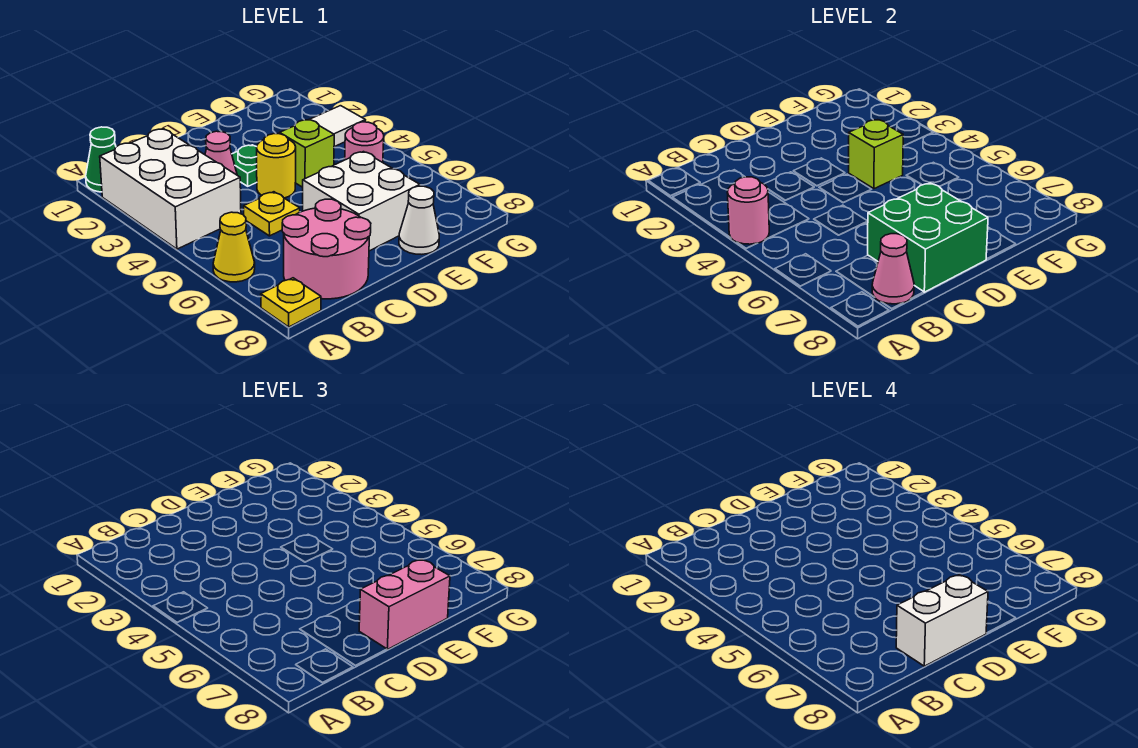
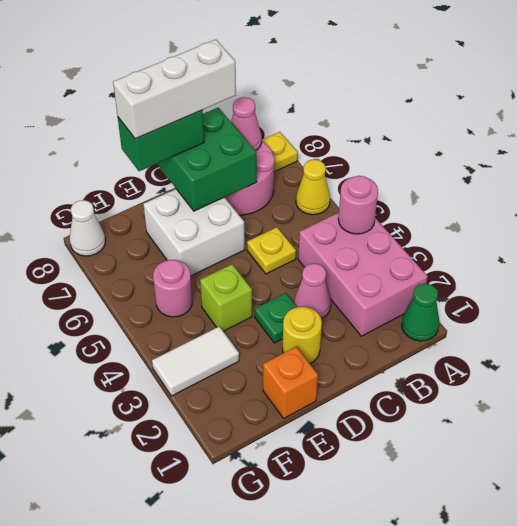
white brick A2:B4 level 1 -> pink brick A2:B4 level 1
white brick C8:D8 level 4 -> white brick C8:E8 level 4
yellow round brick D4 level 1 -> yellow round brick D2 level 1
pink brick D8:E8 level 3 -> green brick D8:E8 level 3
none -> orange brick E1 level 1
lime brick E4 level 2 -> none
white cone E8 level 1 -> white cone G8 level 1

